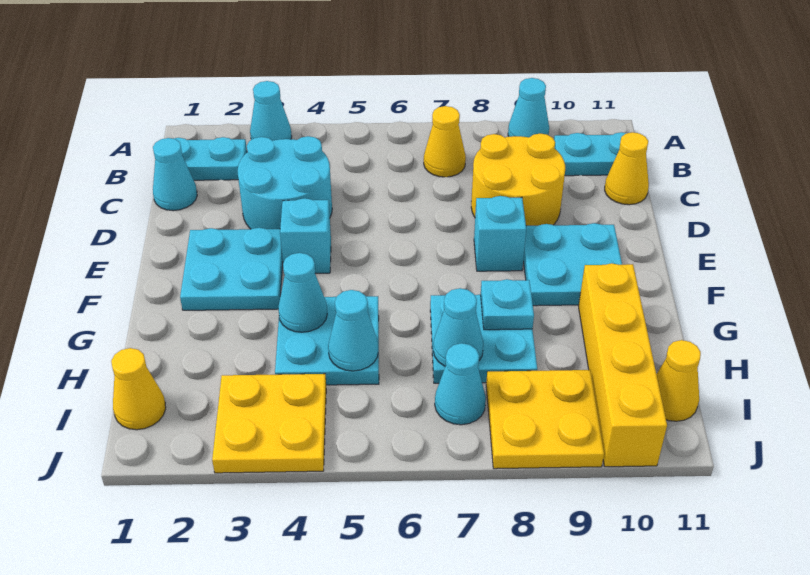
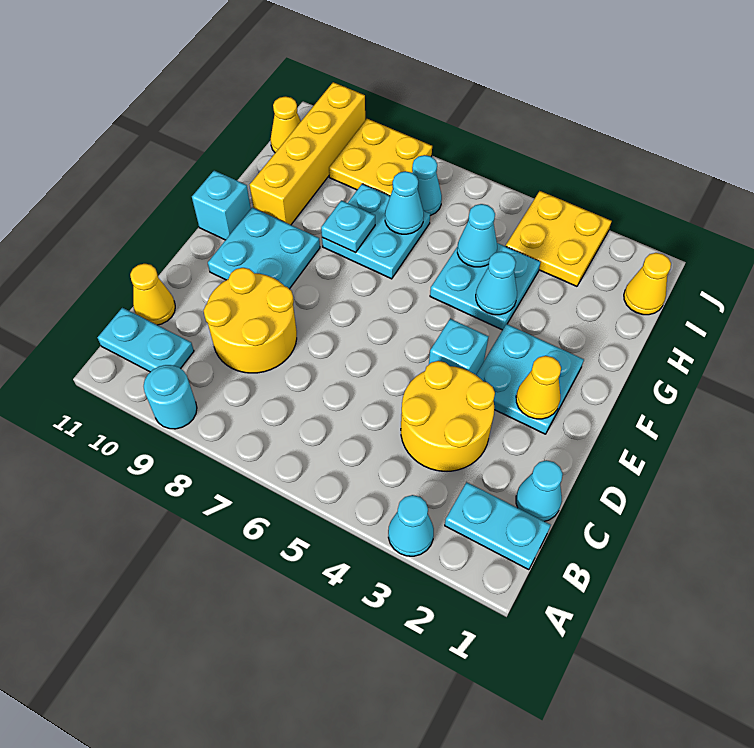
cyan cone A9 level 1 -> cyan round brick A9 level 1
yellow cone B7 level 1 -> yellow cone E2 level 2
cyan round brick C3:D4 level 1 -> yellow round brick C3:D4 level 1
cyan brick E8 level 1 -> cyan brick F11 level 1

